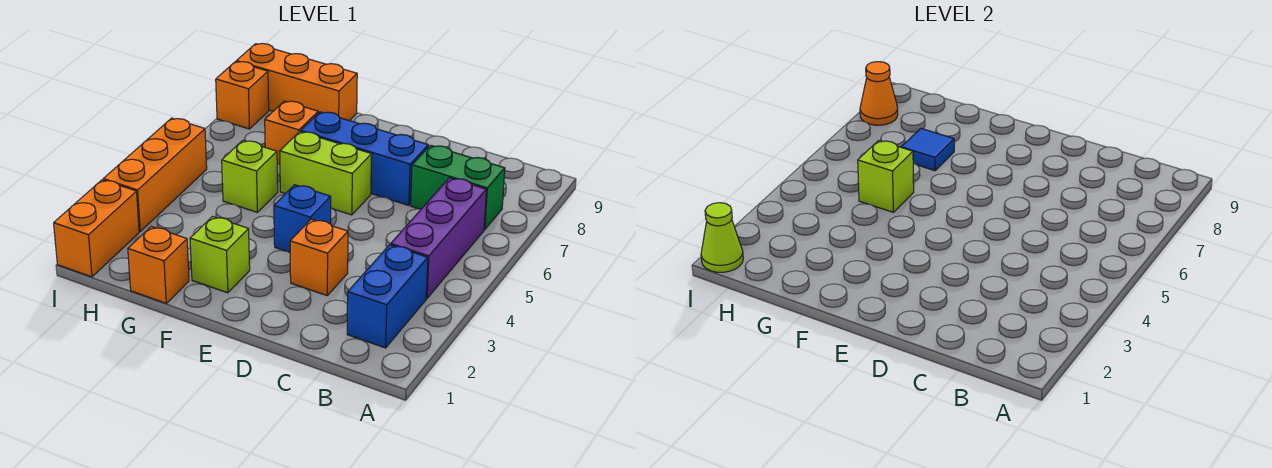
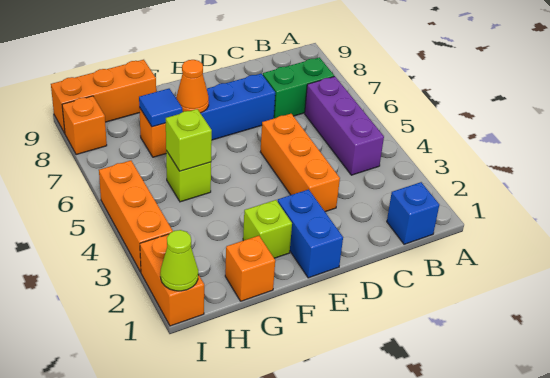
blue brick B2:B3 level 1 -> blue brick E1:E2 level 1
orange brick D3 level 1 -> orange brick D3:D5 level 1
blue brick E4 level 1 -> blue brick B1 level 1
lime brick E6:F6 level 1 -> none
orange cone I8 level 2 -> orange cone F7 level 2

